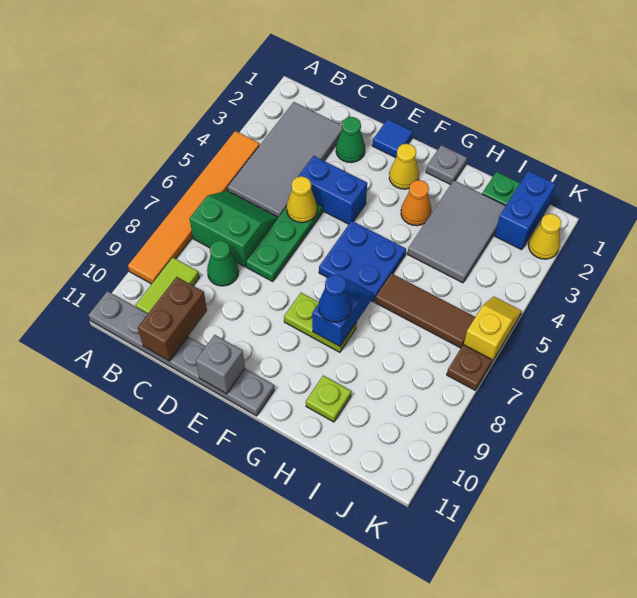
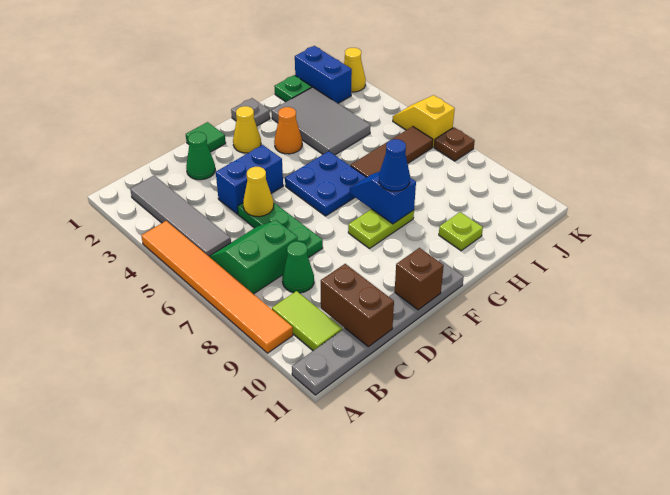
grey tile B2:C5 level 1 -> grey tile B2:B5 level 1
blue tile E1 level 1 -> green tile E1 level 1
grey brick E11 level 2 -> brown brick E11 level 2

